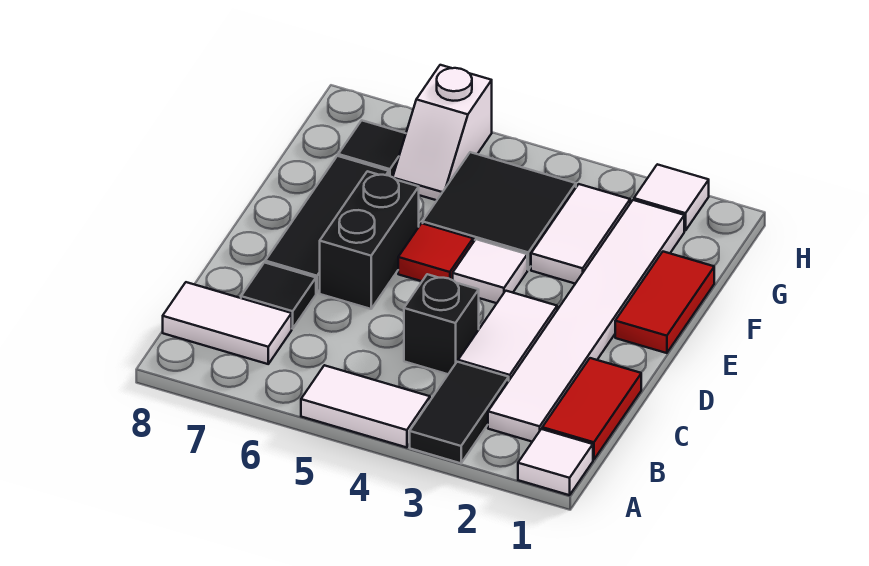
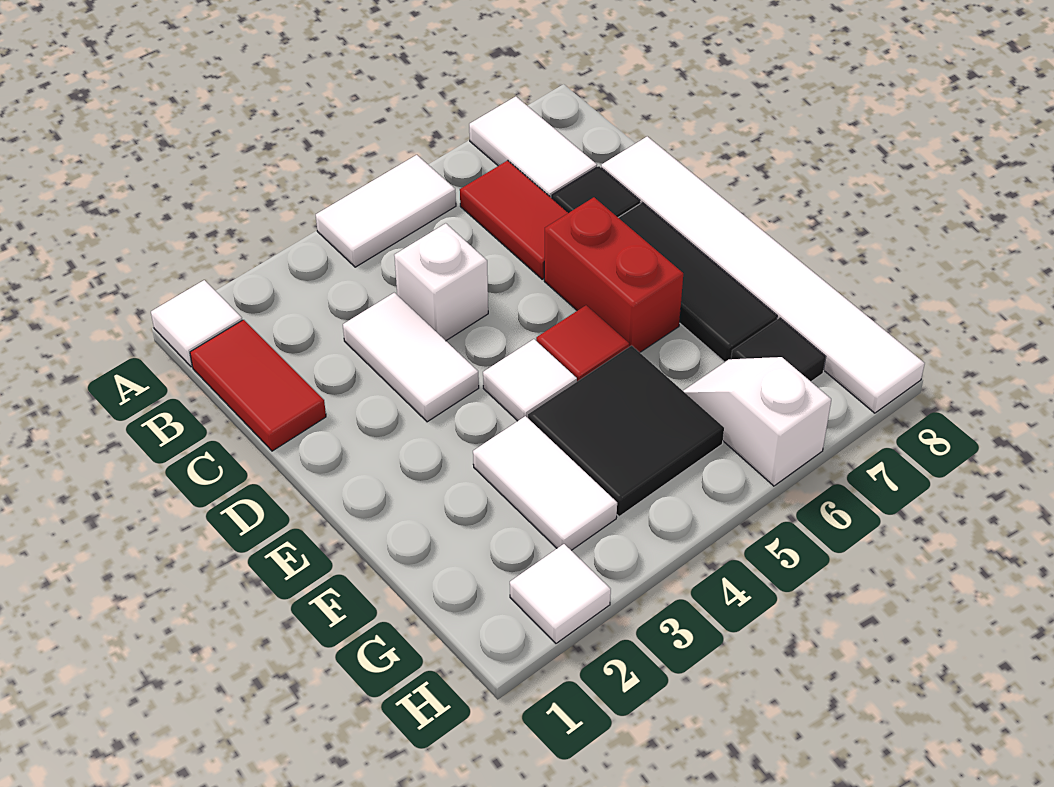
black tile A3:B3 level 1 -> none
white tile B2:G2 level 1 -> white tile C8:H8 level 1
white tile B7:B8 level 1 -> white tile A7:B7 level 1
black brick C4 level 1 -> white brick C4 level 1
black brick D6:E6 level 1 -> red brick D6:E6 level 1
red tile E1:F1 level 1 -> red tile B6:C6 level 1

